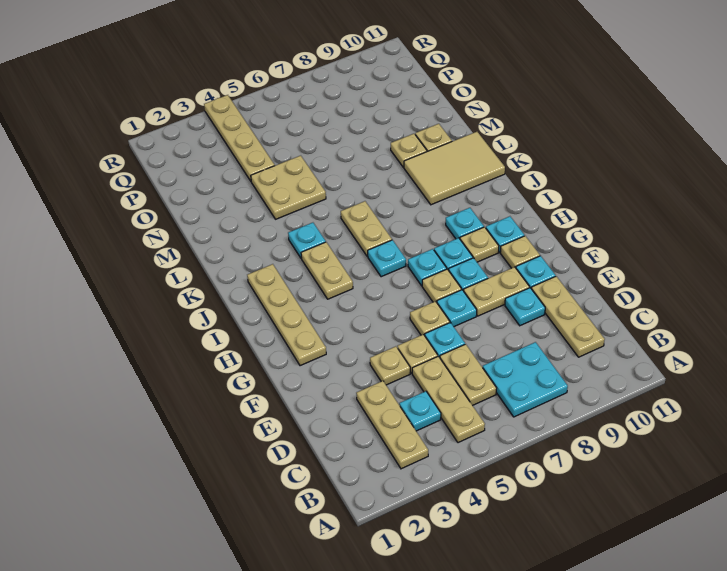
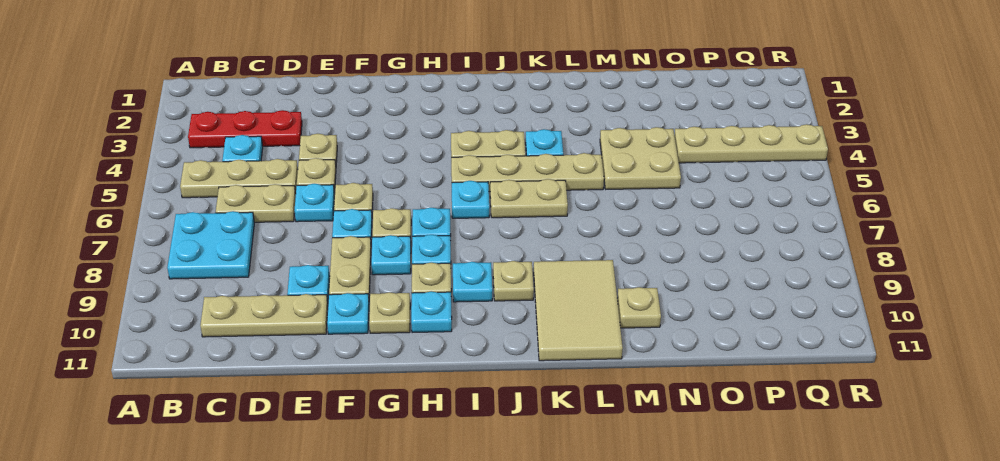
tan plate B3:D3 level 1 -> red plate B3:D3 level 1
tan plate G2:J2 level 1 -> tan plate I5:L5 level 1
tan plate M9 level 1 -> tan plate J9 level 1

